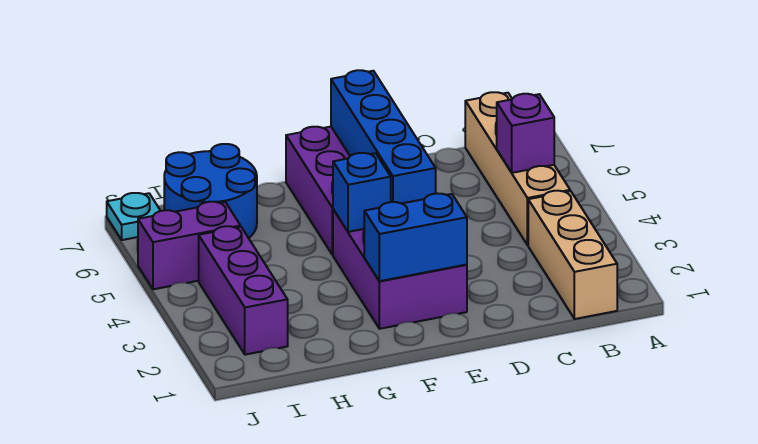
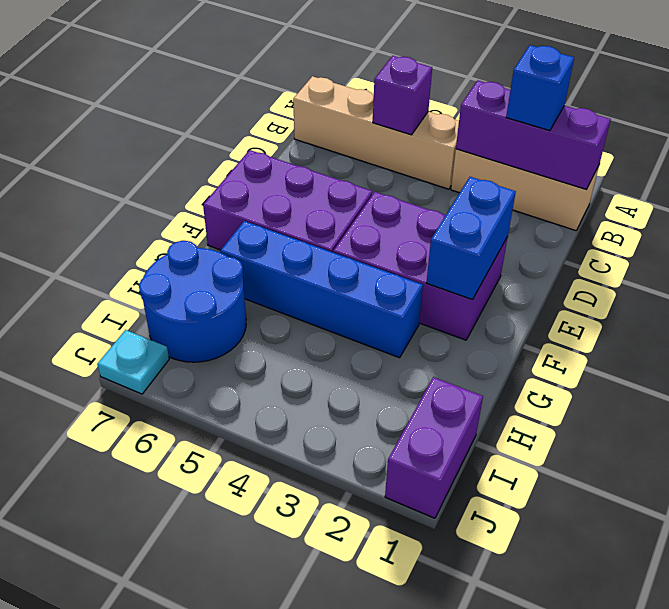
blue brick E4:E7 level 2 -> blue brick G3:G6 level 1
blue brick F4 level 2 -> blue brick B2 level 3
purple brick I2:I4 level 1 -> purple brick B1:B3 level 2
purple brick I5:J5 level 1 -> purple brick I1:J1 level 1

